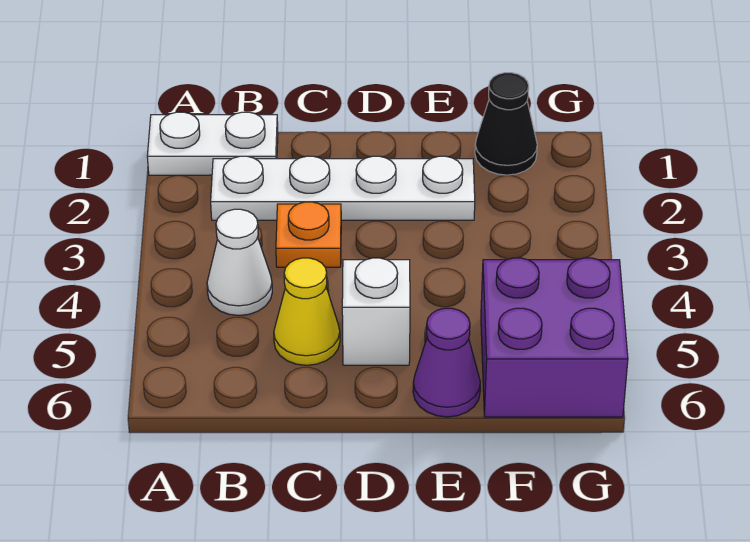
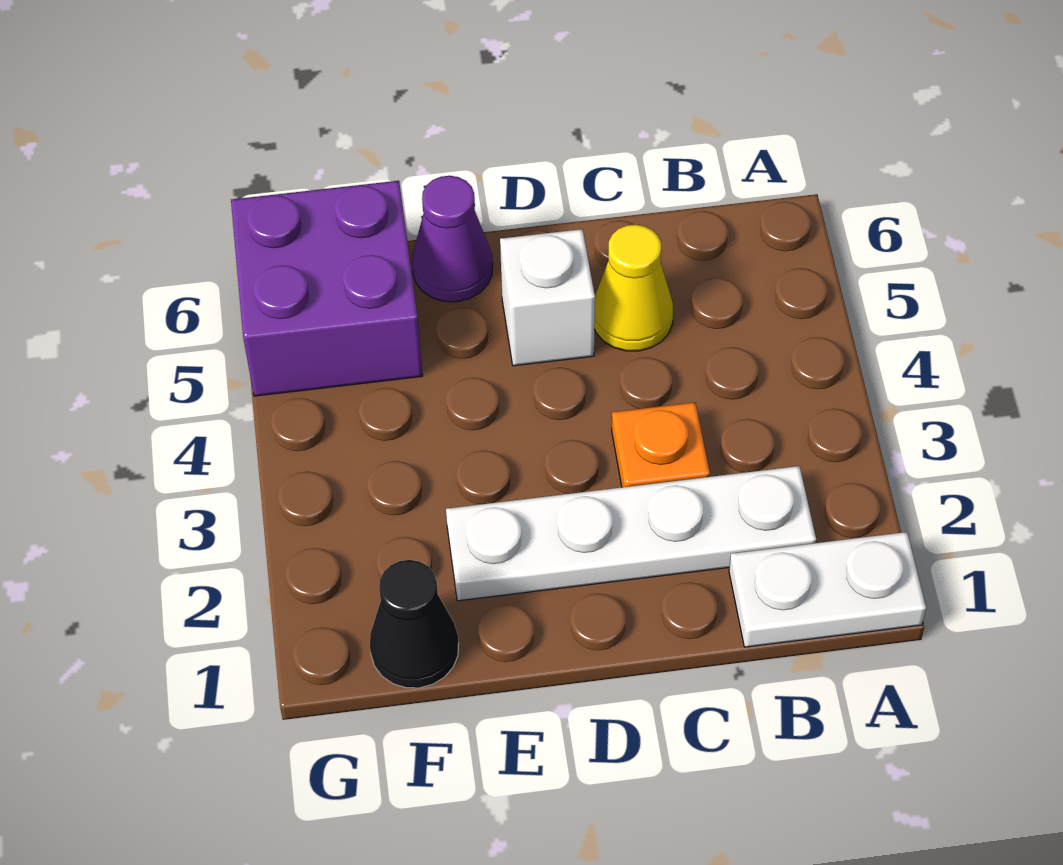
white cone B4 level 1 -> none

